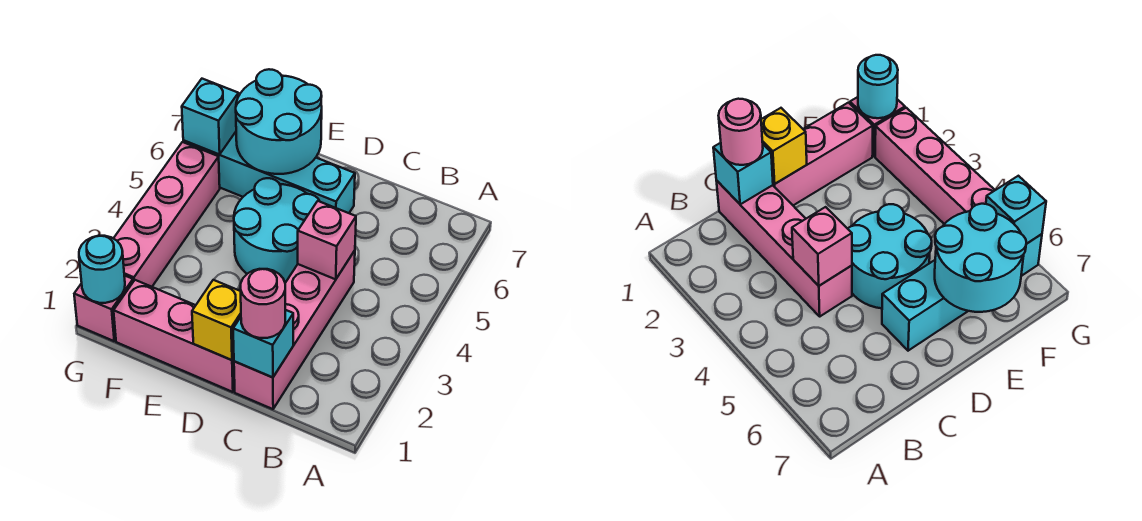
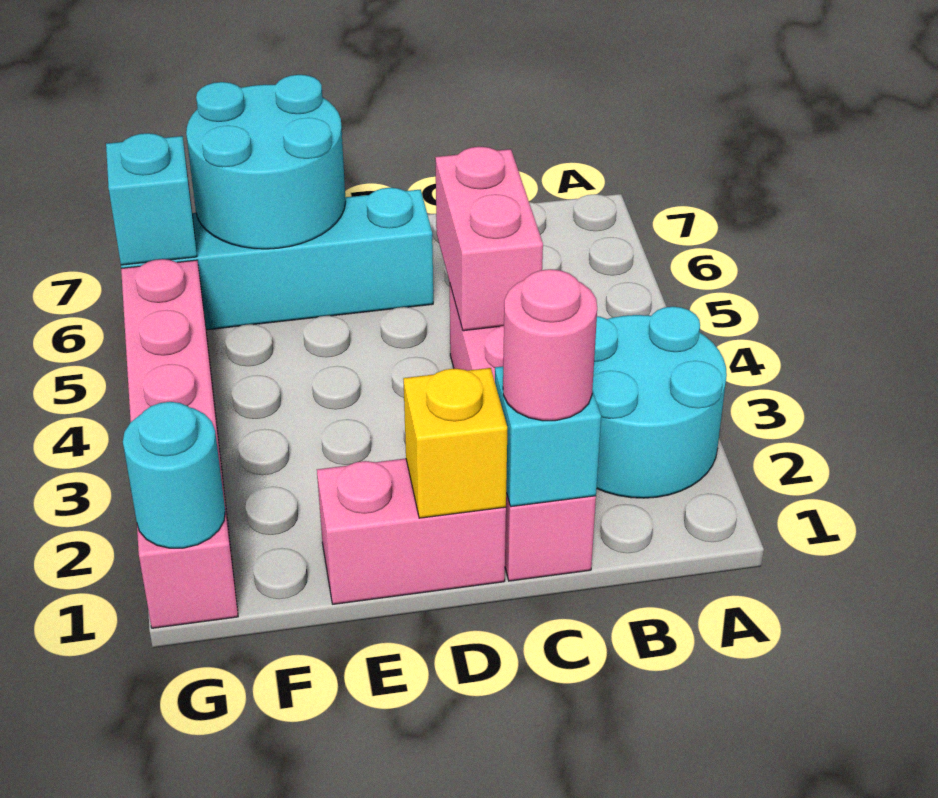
pink brick C4 level 2 -> pink brick C4:C5 level 2
pink brick D1:F1 level 1 -> pink brick D1:E1 level 1
cyan round brick D4:E5 level 1 -> cyan round brick A2:B3 level 1

